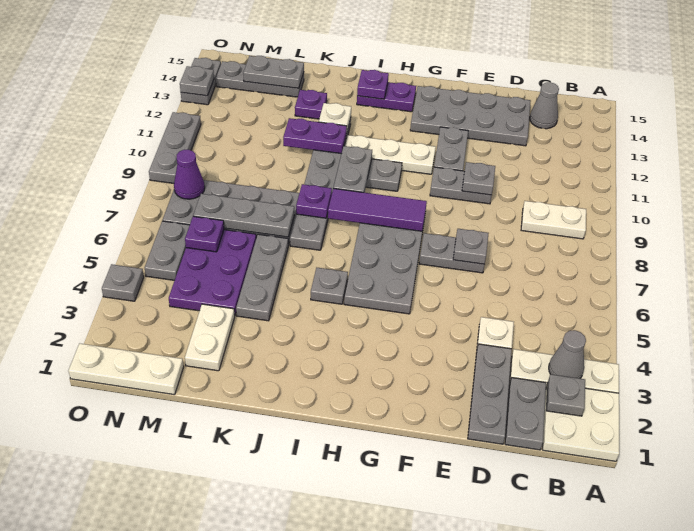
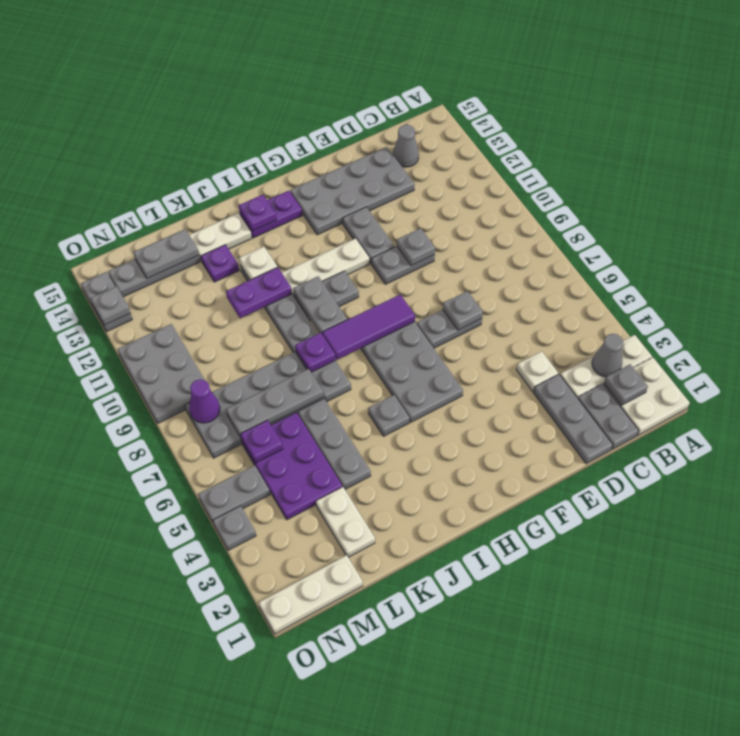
white plate B9:C9 level 1 -> white plate J14:K14 level 1
grey plate N5:N6 level 1 -> grey plate N5:O5 level 1
grey plate O9:O11 level 1 -> grey plate N9:O11 level 1

